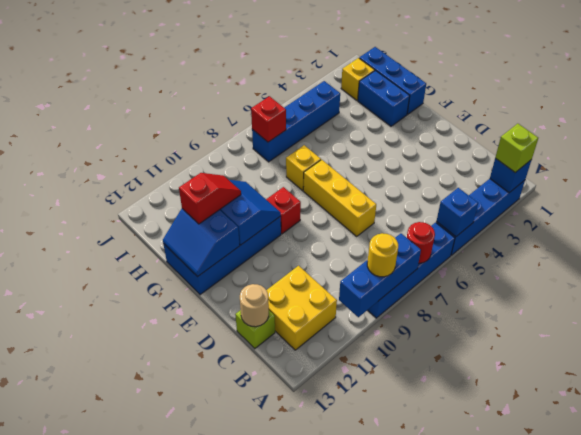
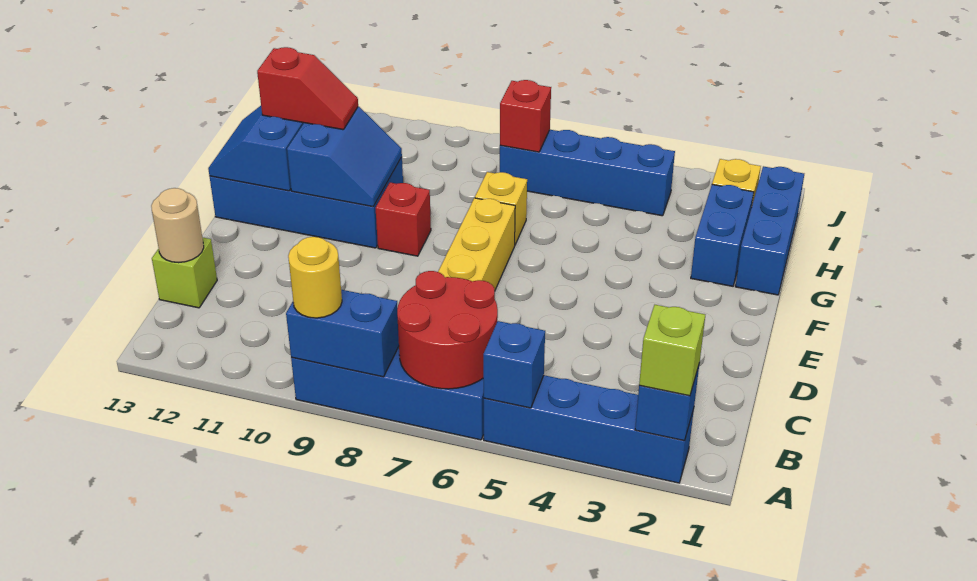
red round brick A7 level 2 -> red round brick A6:B7 level 2
blue brick A8:A10 level 2 -> blue brick A8:A9 level 2
yellow brick B11:C12 level 1 -> none

